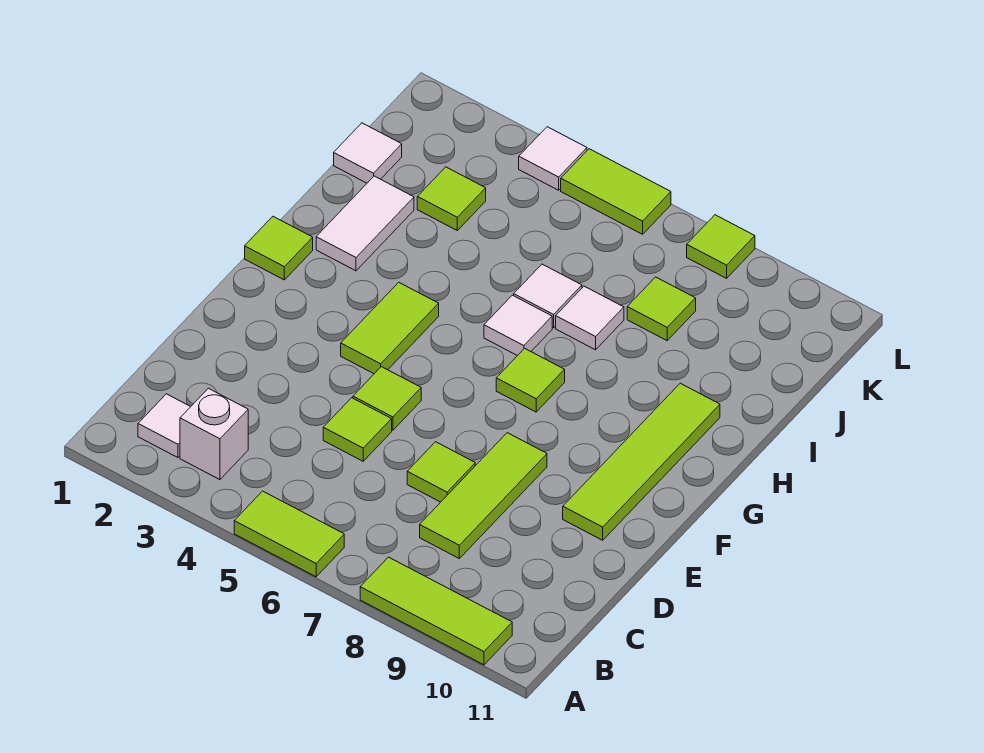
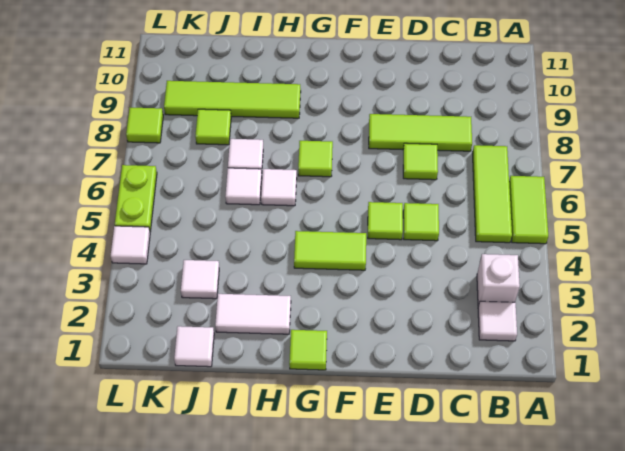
lime tile A8:A10 level 1 -> lime tile B5:B7 level 1
lime tile E10:H10 level 1 -> lime tile H9:K9 level 1
lime tile J3 level 1 -> white tile J3 level 1
lime tile L5:L6 level 1 -> lime plate L5:L6 level 1

